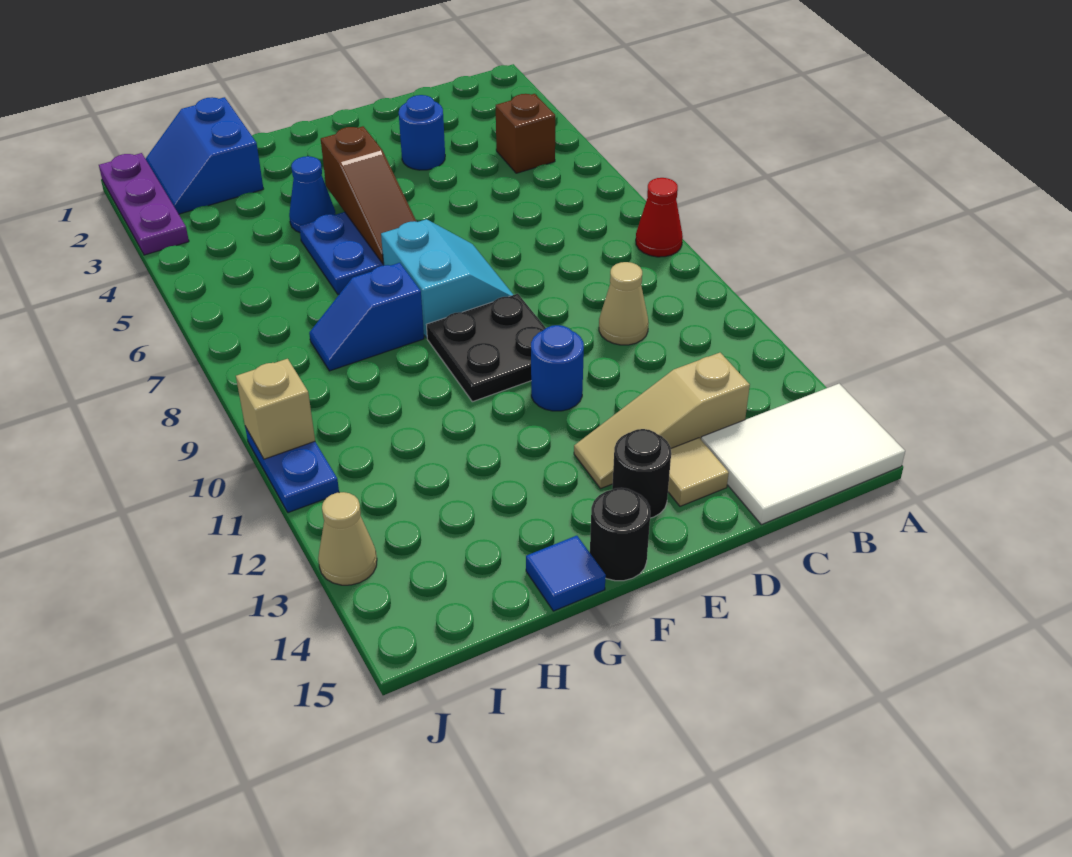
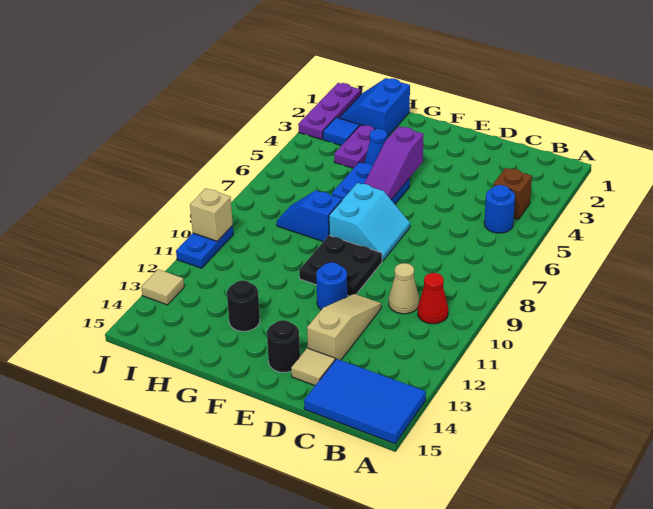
red cone A8 level 1 -> red cone B10 level 1
white tile A14:C15 level 1 -> blue tile A14:C15 level 1
tan slope C13:E13 level 1 top C -> tan slope D11:D13 level 1 top 13
blue round brick D3 level 1 -> blue round brick B5 level 1
brown slope F4:F6 level 2 top 4 -> purple slope F4:F6 level 2 top 4
black round brick F15 level 1 -> black round brick G13 level 1
blue tile G15 level 1 -> blue tile I3 level 1
none -> purple plate H3:H4 level 1
tan cone J13 level 1 -> tan tile J13 level 1

